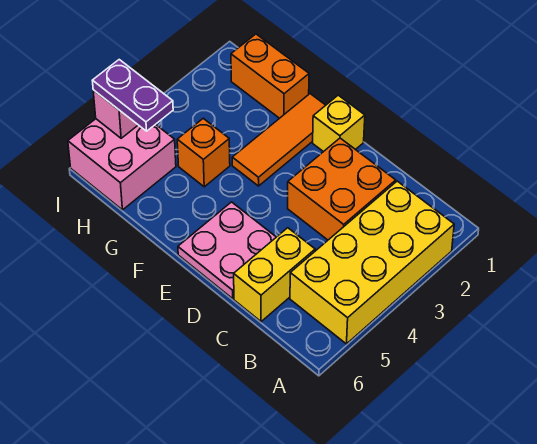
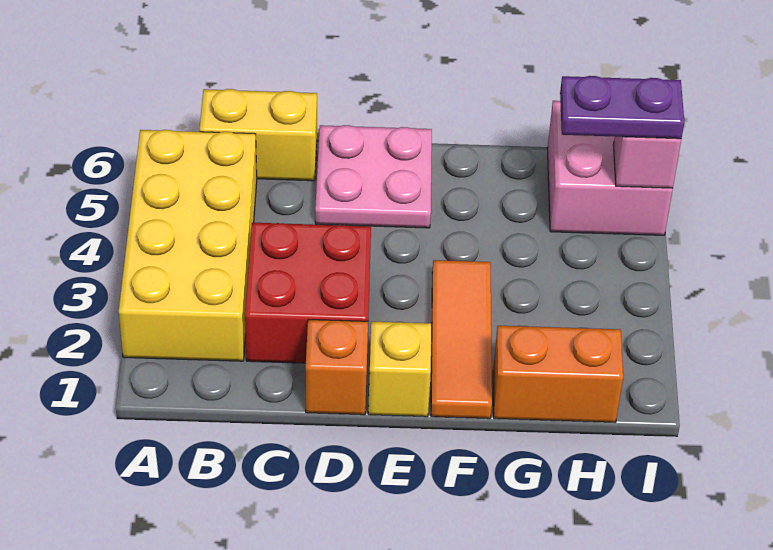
orange brick C2:D3 level 1 -> red brick C2:D3 level 1
yellow brick C5:C6 level 1 -> yellow brick B6:C6 level 1
orange brick G4 level 1 -> orange brick D1 level 1

